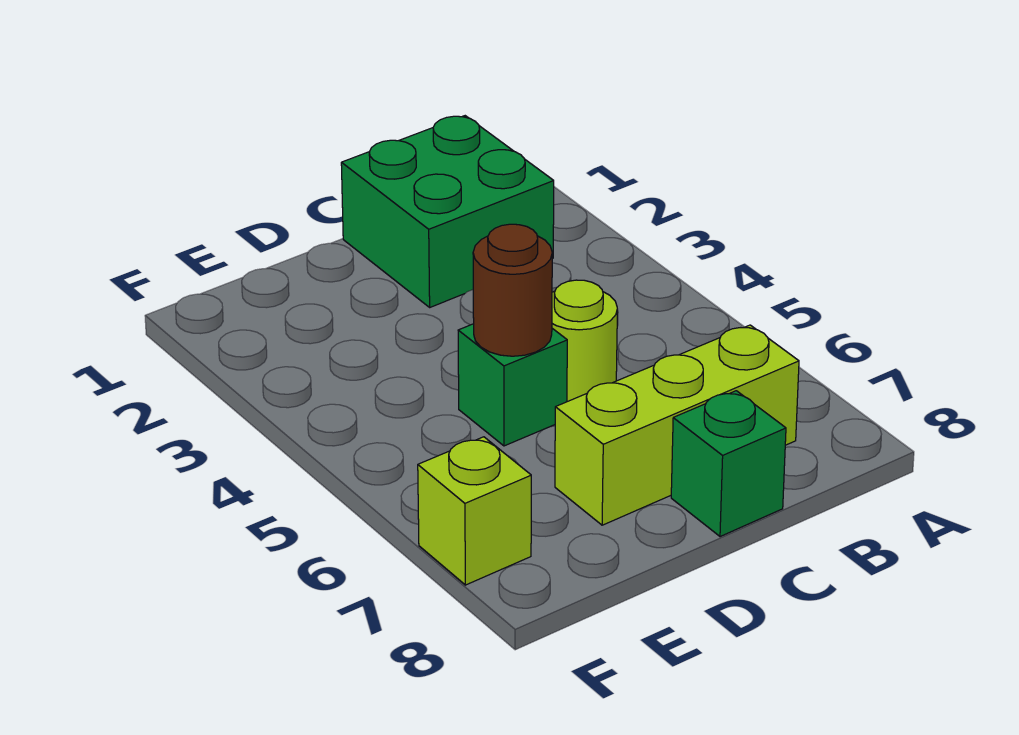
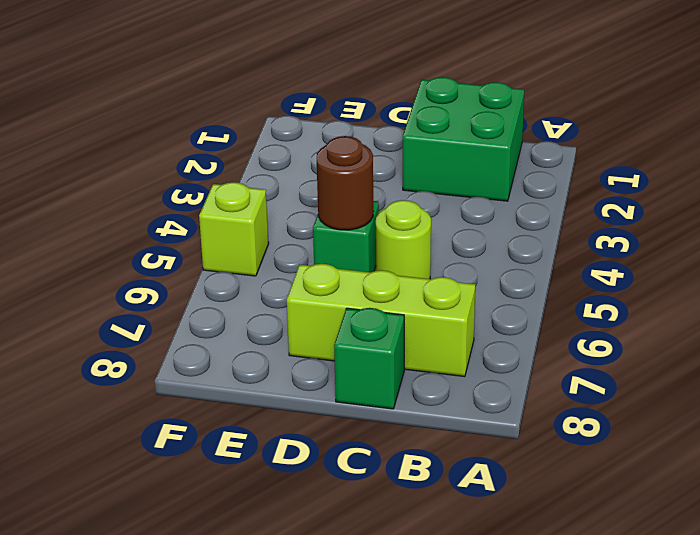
lime brick F7 level 1 -> lime brick F5 level 1

